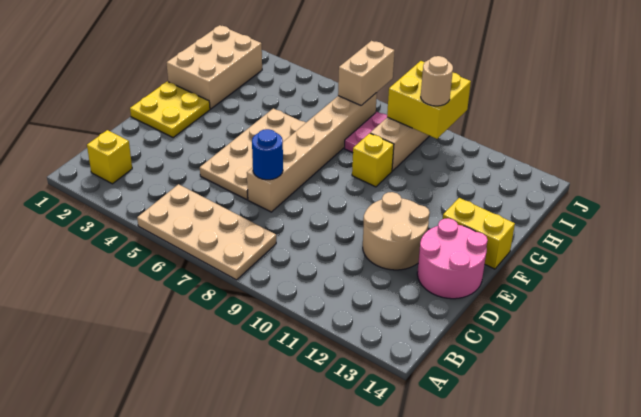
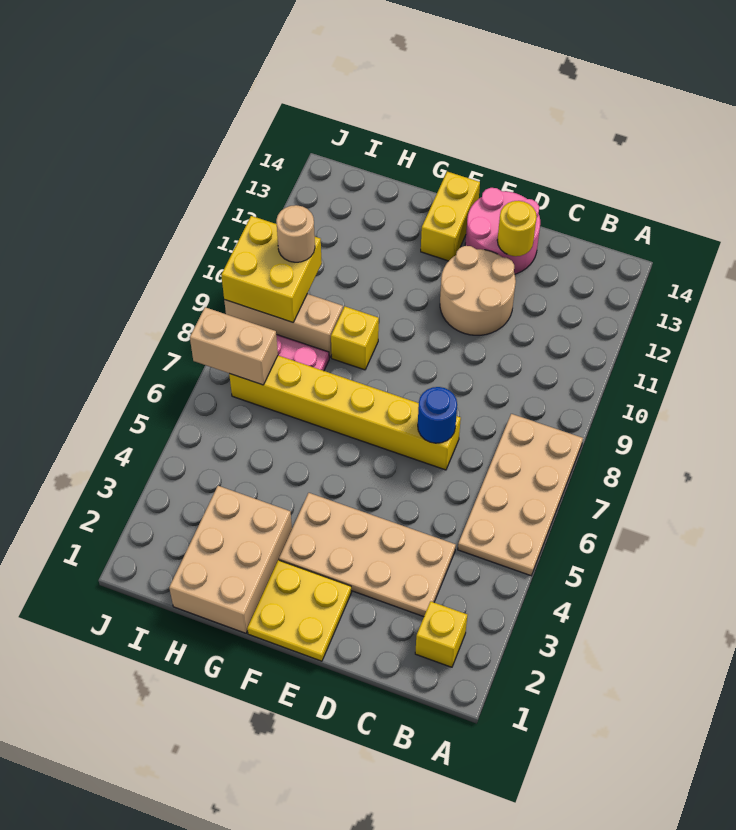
tan plate D5:G6 level 1 -> tan plate C3:F4 level 1
tan brick D7:I7 level 1 -> yellow brick D7:I7 level 1
none -> yellow round brick D13 level 2
tan brick G1:I2 level 1 -> tan brick G1:H3 level 1

